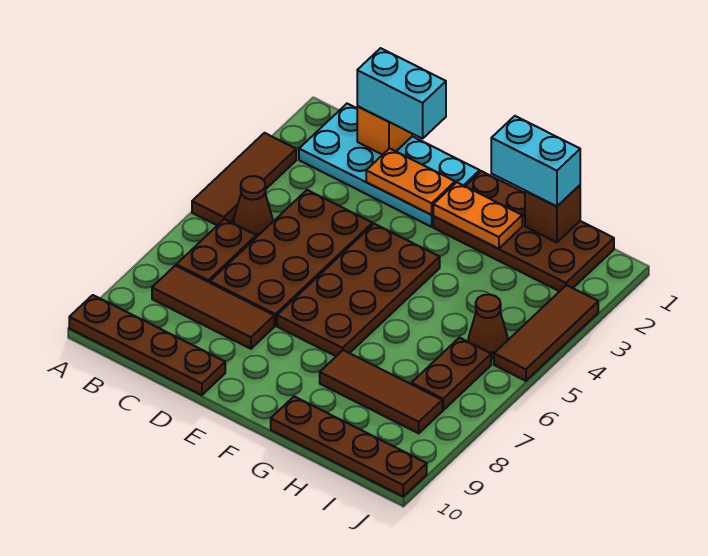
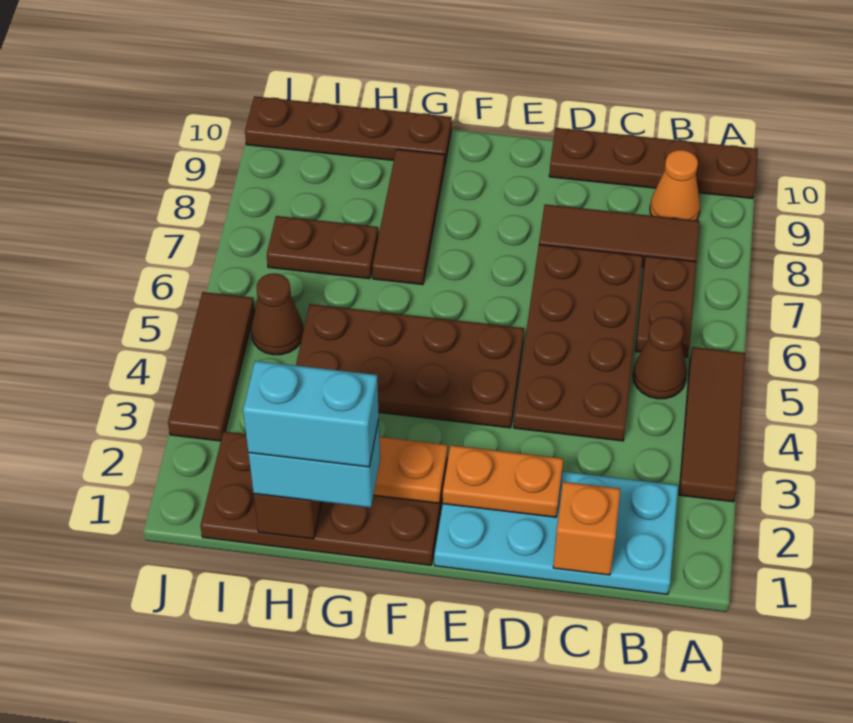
none -> orange cone B9 level 1
cyan brick C1:D1 level 3 -> cyan brick G1:H1 level 4
brown plate E4:F7 level 1 -> brown plate E4:H5 level 1
brown tile G8:I8 level 1 -> brown tile G7:G9 level 1
brown plate I6:I7 level 1 -> brown plate H7:I7 level 1

